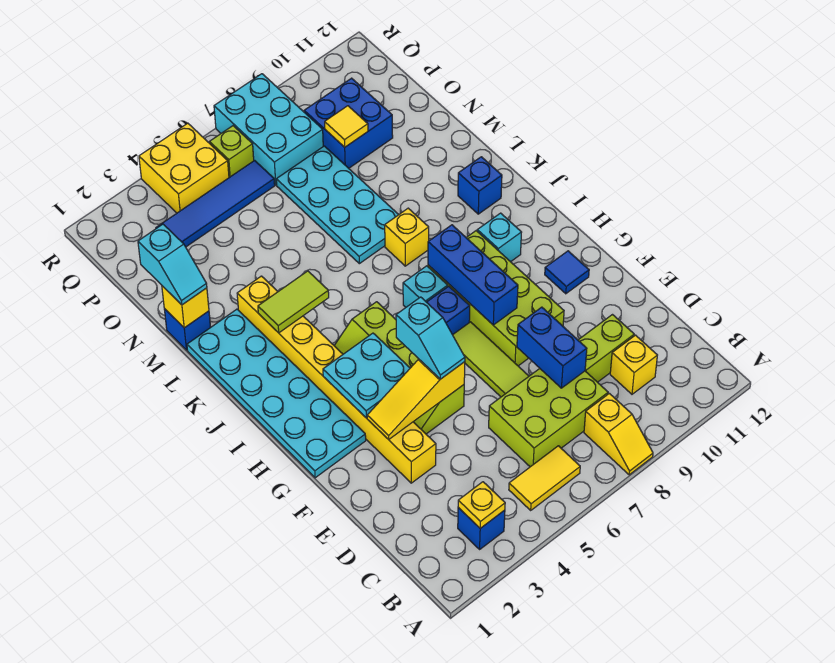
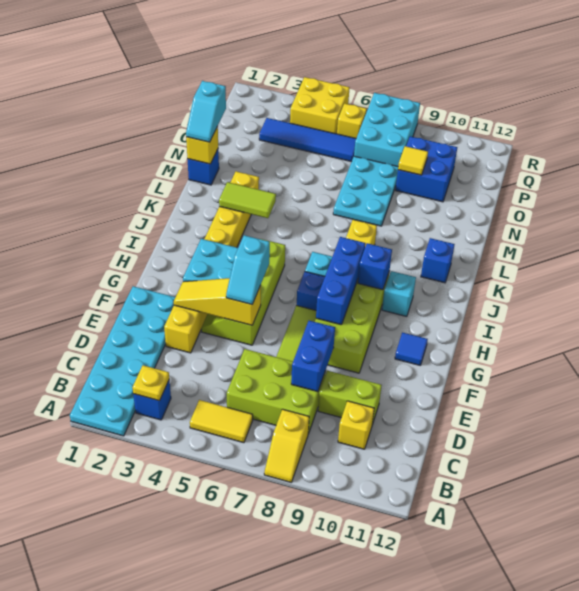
cyan plate G1:L2 level 1 -> cyan plate A1:F2 level 1
none -> blue brick I9 level 2
cyan plate L7:O8 level 1 -> cyan plate M7:O8 level 1
lime brick Q6 level 1 -> yellow brick Q6 level 1

